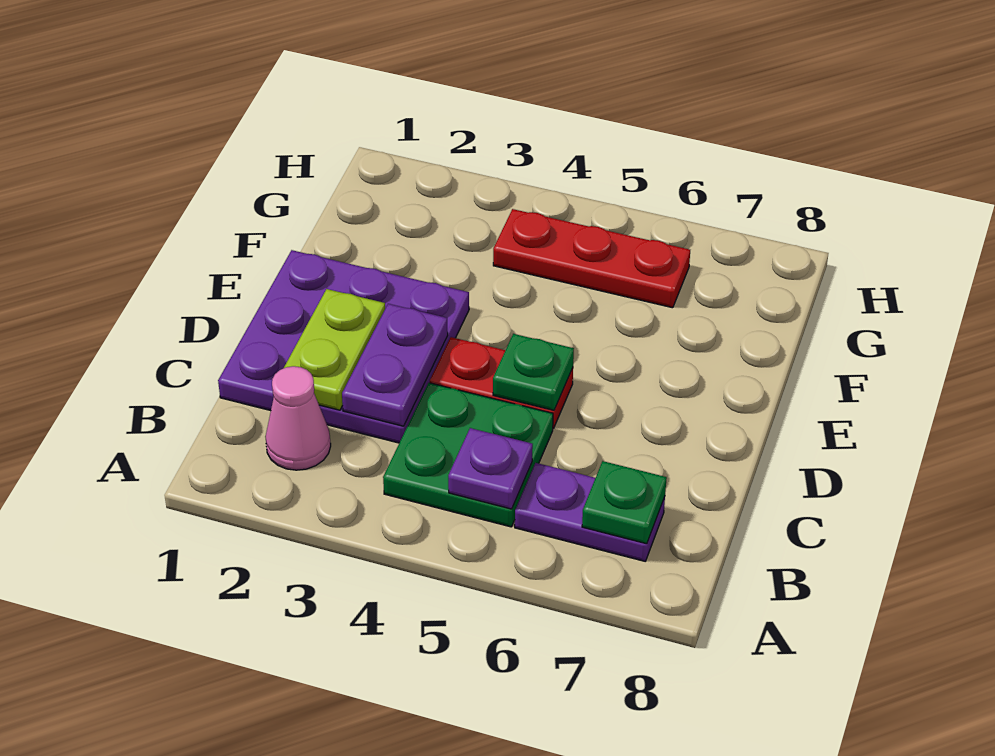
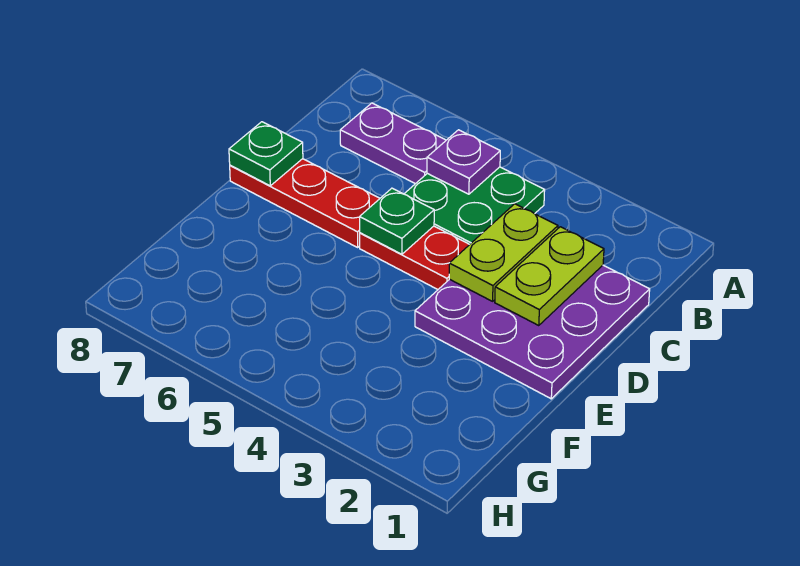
pink cone B2 level 1 -> none
green plate B7 level 2 -> green plate D8 level 2
purple plate C3:D3 level 2 -> lime plate C3:D3 level 2
red plate G4:G6 level 1 -> red plate D6:D8 level 1

